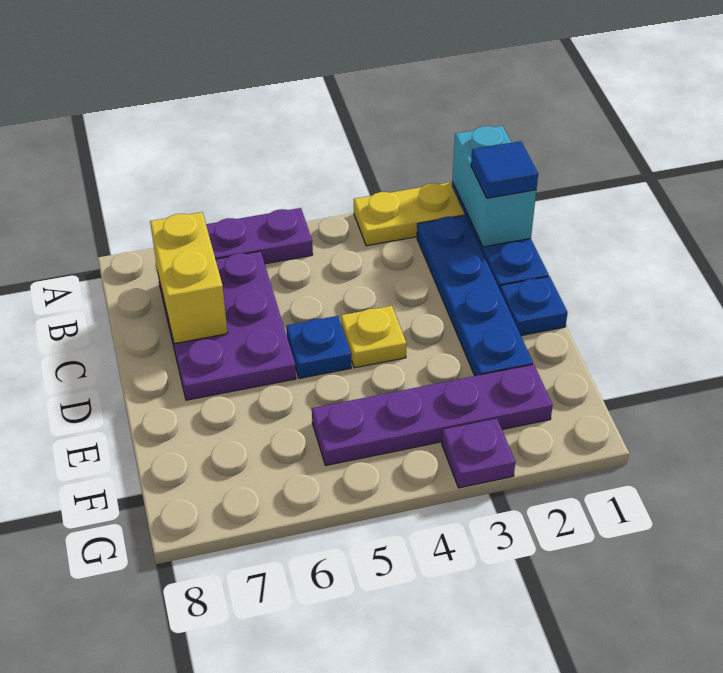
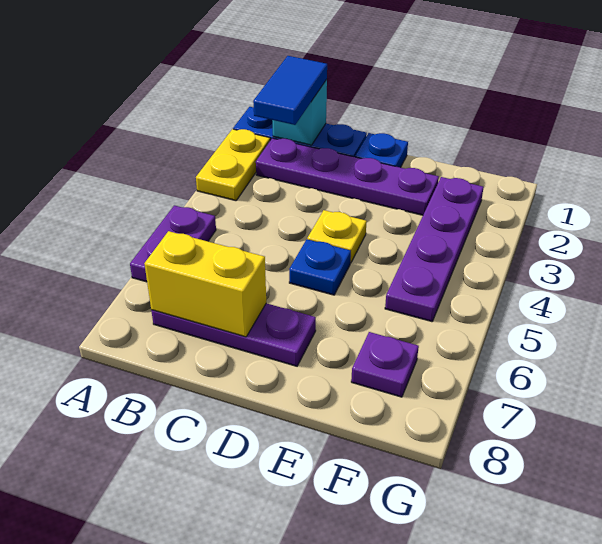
cyan brick A1:B1 level 2 -> cyan brick B1 level 2
blue tile B1 level 3 -> blue tile B1:B2 level 3
blue plate B2:E2 level 1 -> purple plate B2:E2 level 1
purple plate B6:D7 level 1 -> purple plate B7:D7 level 1
purple plate G3 level 1 -> purple plate F7 level 1

